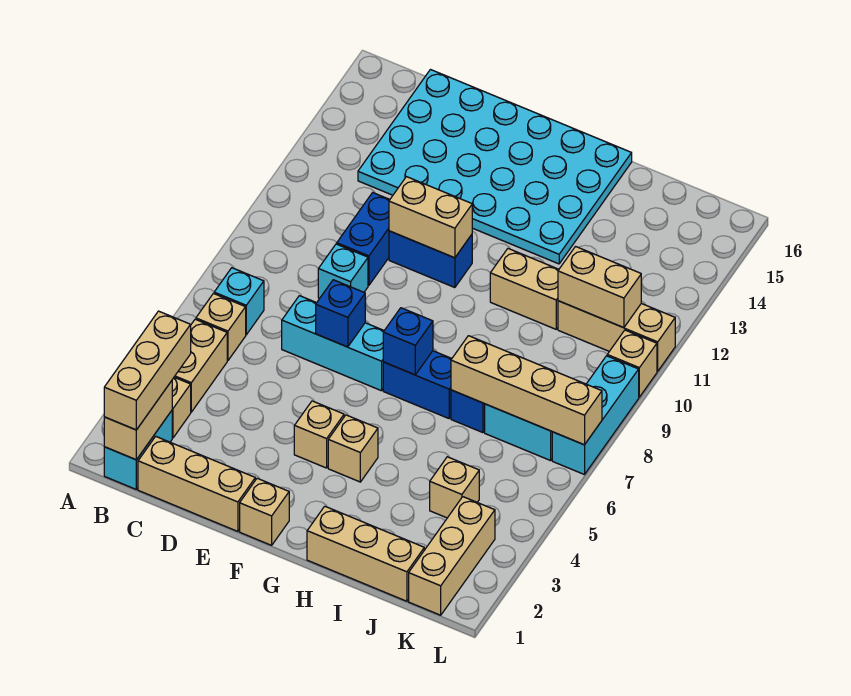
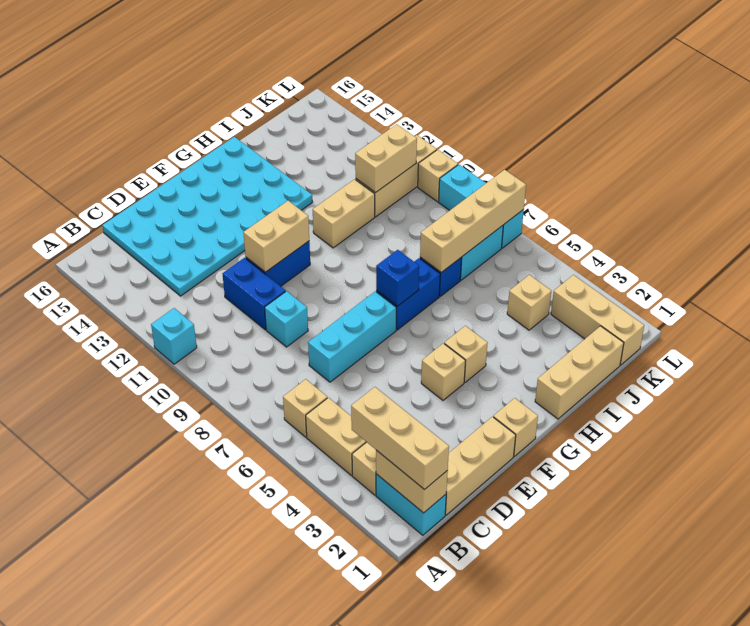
cyan brick B7 level 1 -> cyan brick A11 level 1
blue brick E7 level 2 -> none

